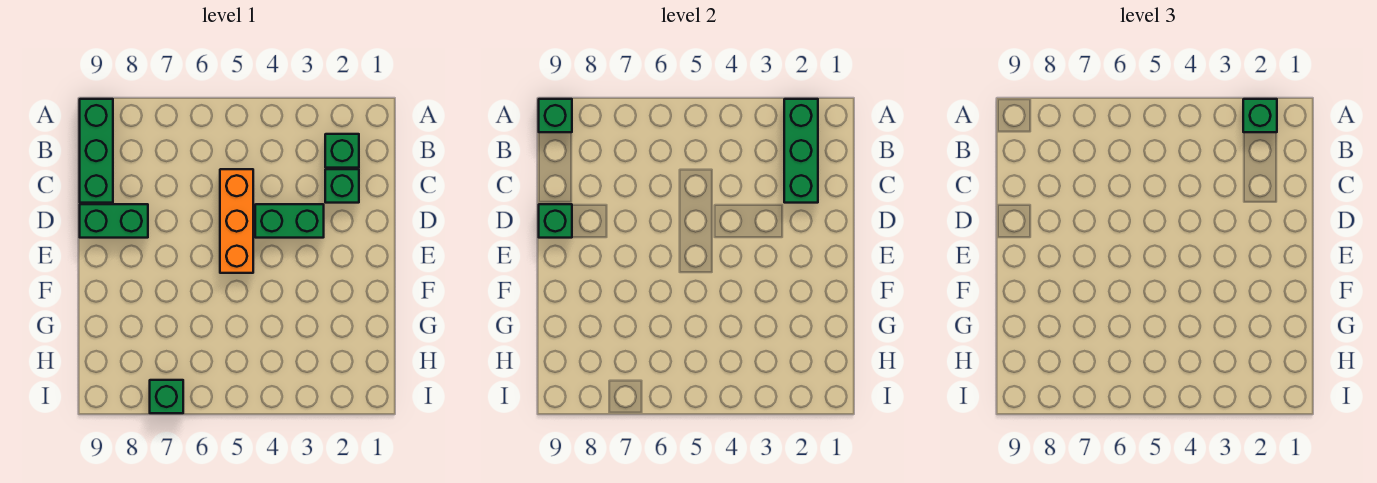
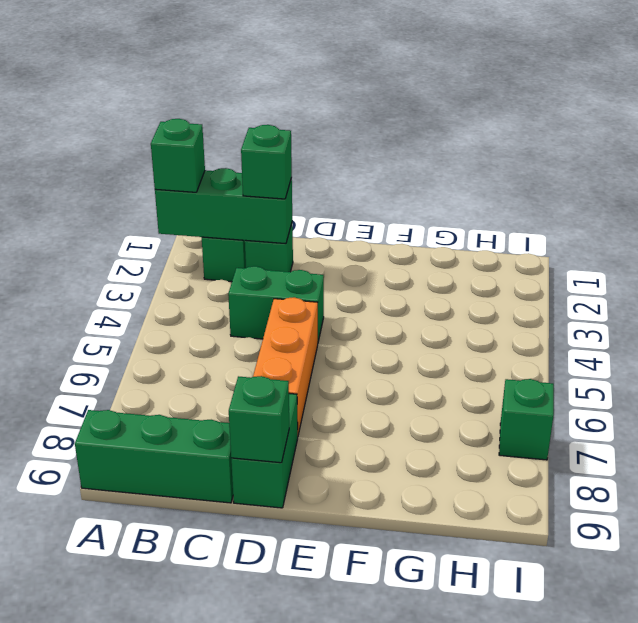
green brick A9 level 2 -> green brick C2 level 3
orange brick C5:E5 level 1 -> orange brick D5:D7 level 1
green brick D3:D4 level 1 -> green brick C4:D4 level 1

